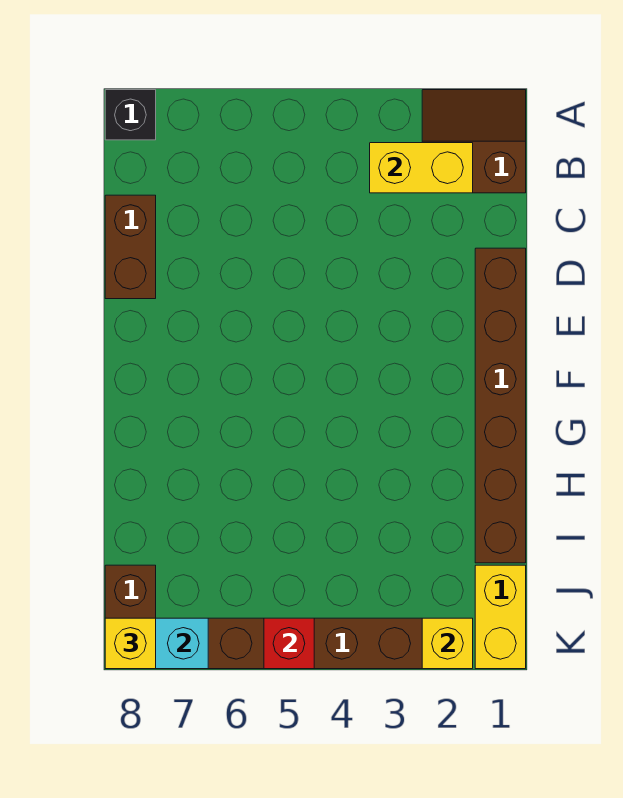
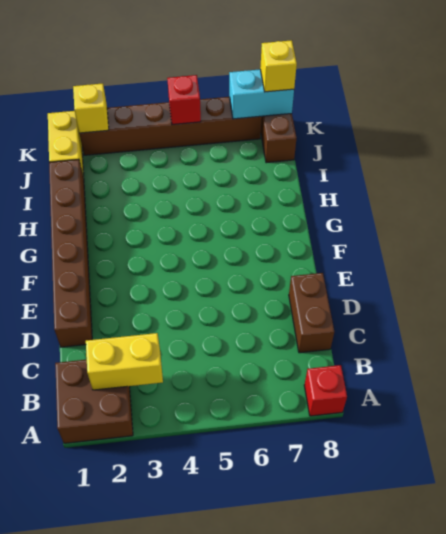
brown slope A1:B2 level 1 top B -> brown brick A1:B2 level 1
black brick A8 level 1 -> red brick A8 level 1

